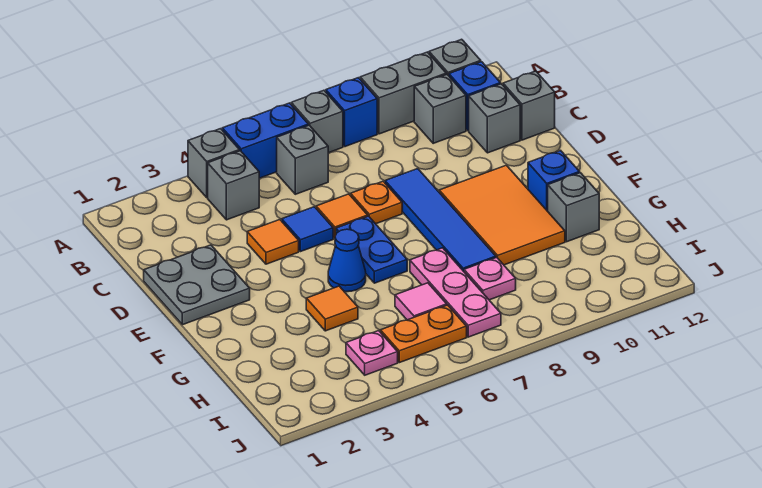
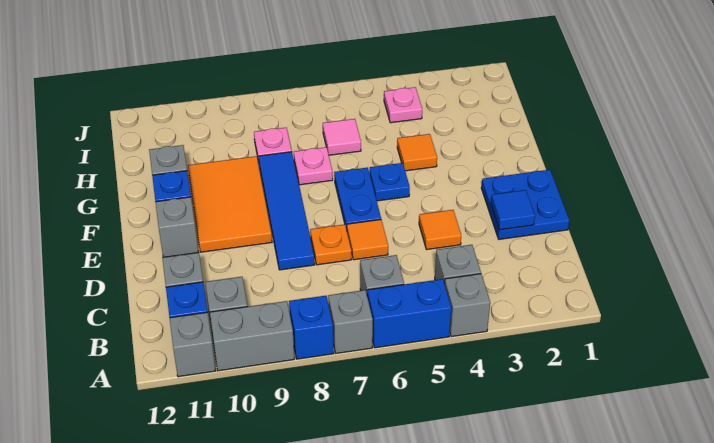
grey brick C12 level 1 -> grey brick E11 level 1
grey plate D1:E2 level 1 -> blue plate D1:E2 level 1
blue tile D5 level 1 -> blue tile D2 level 2
blue cone F5 level 1 -> blue plate F5 level 1
pink plate G7:I7 level 1 -> pink plate G7 level 1
orange plate I5:I6 level 1 -> none

